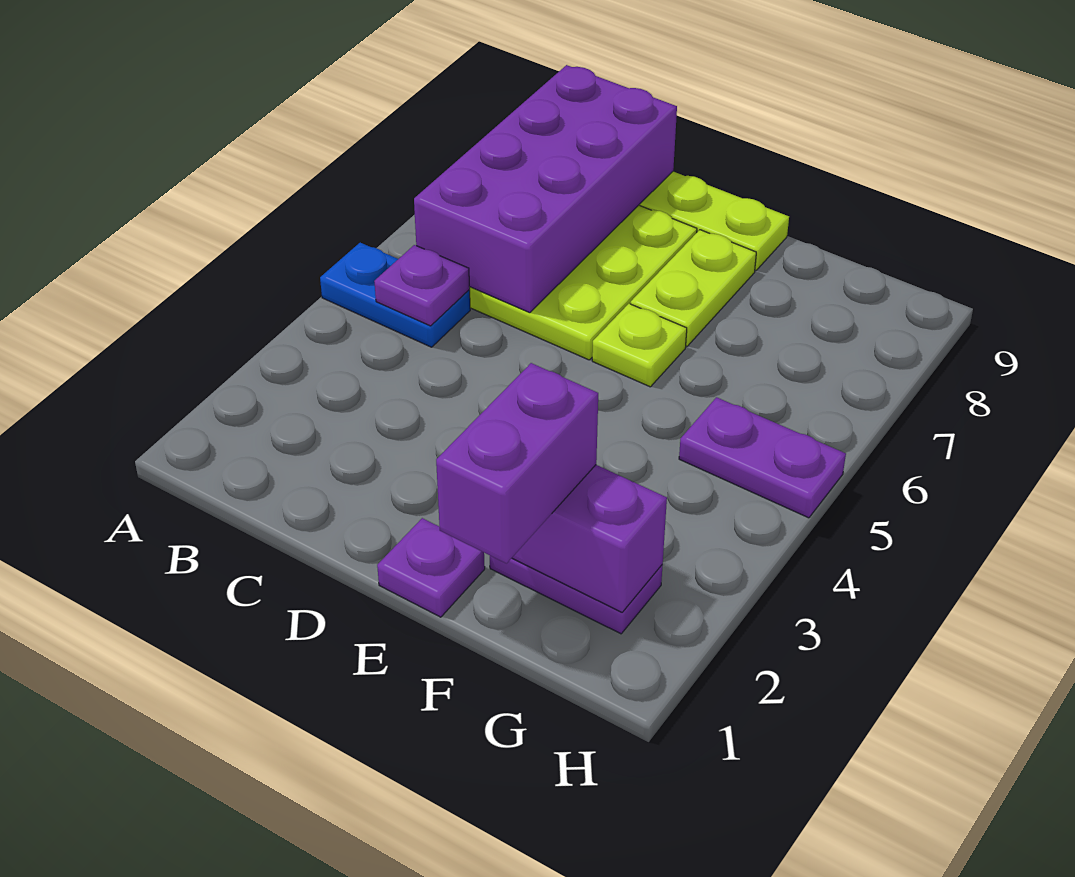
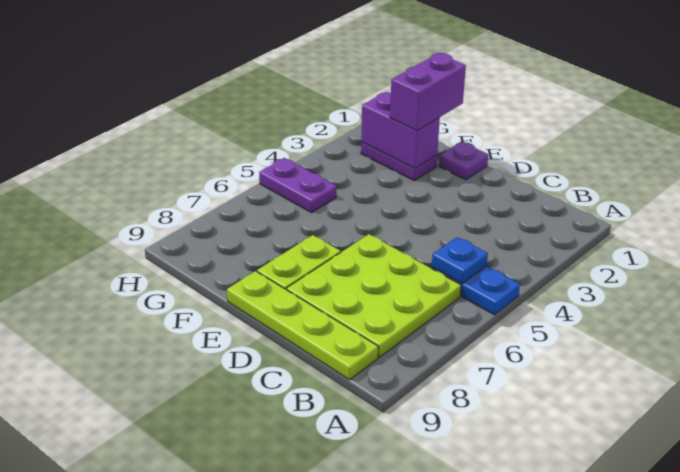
purple plate B5 level 2 -> blue plate B5 level 2
purple brick B6:C9 level 2 -> none
lime plate E6 level 1 -> none

